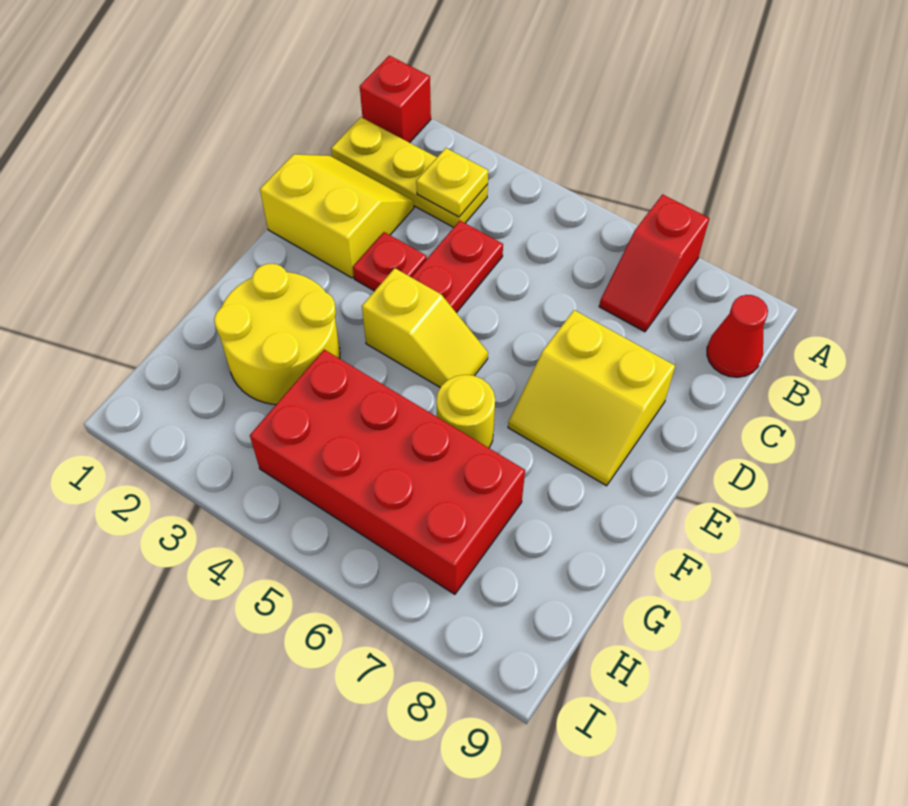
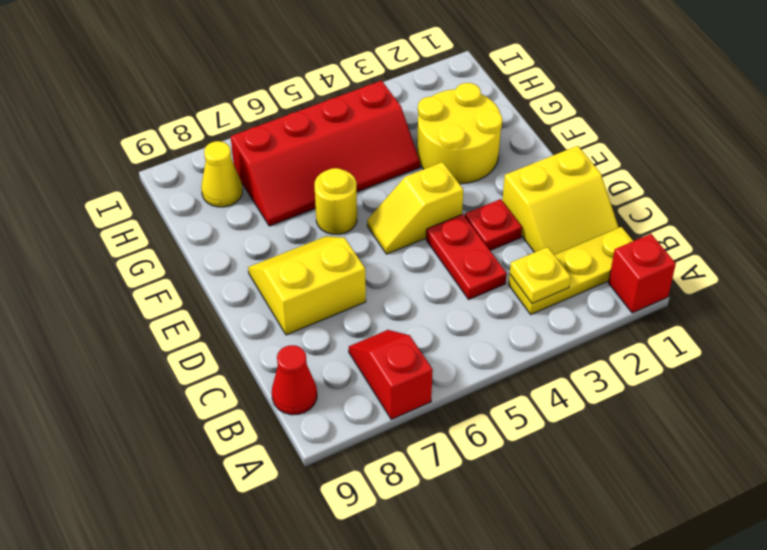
red brick G4:H7 level 1 -> red slope G4:H7 level 1 top H
none -> yellow cone H8 level 1

